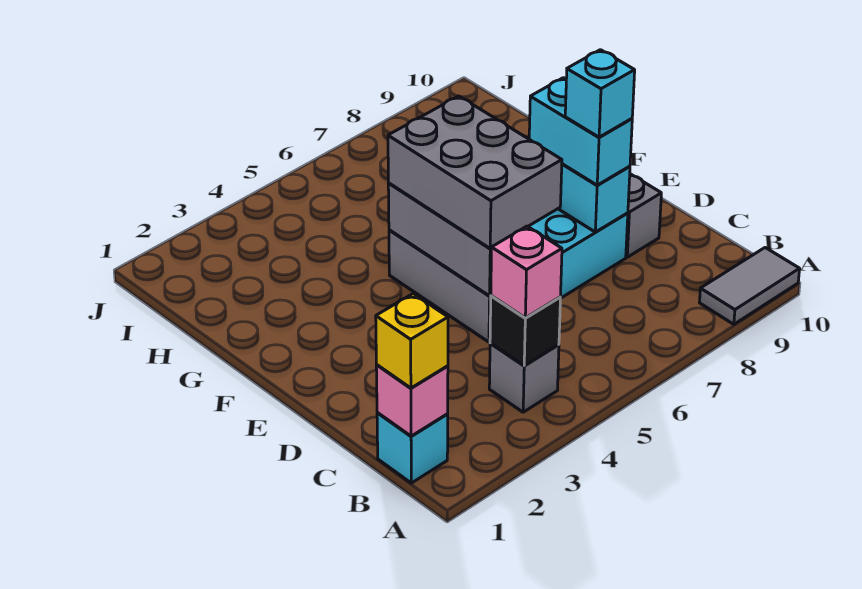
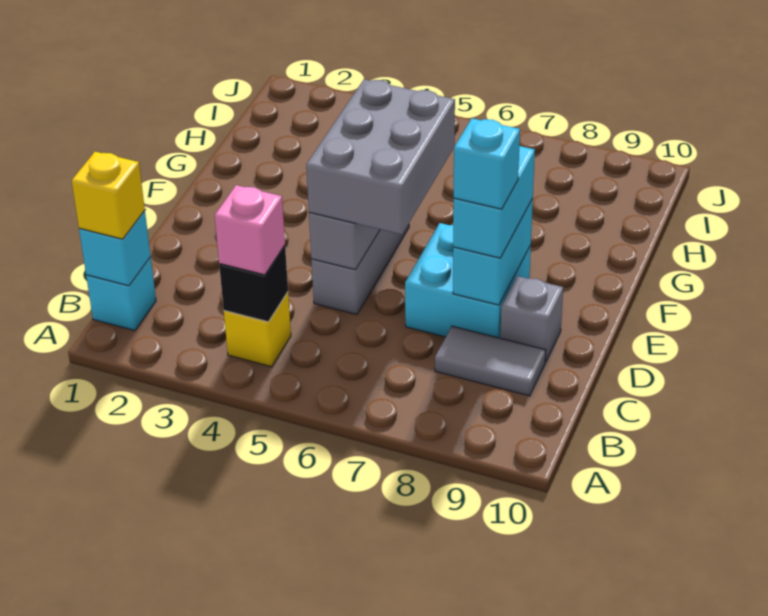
grey tile A9:A10 level 1 -> grey tile C8:C9 level 1
pink brick B1 level 2 -> cyan brick B1 level 2
grey brick B4 level 1 -> yellow brick B4 level 1

